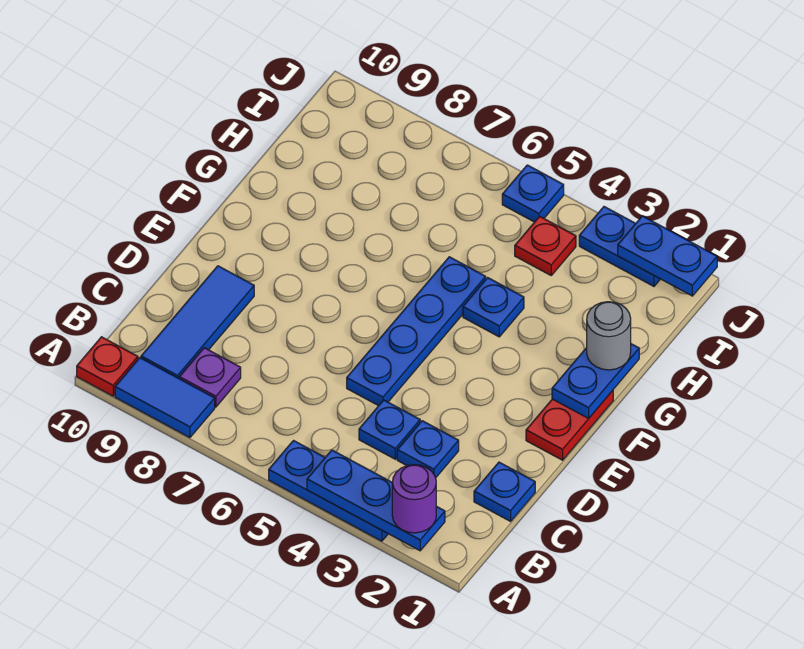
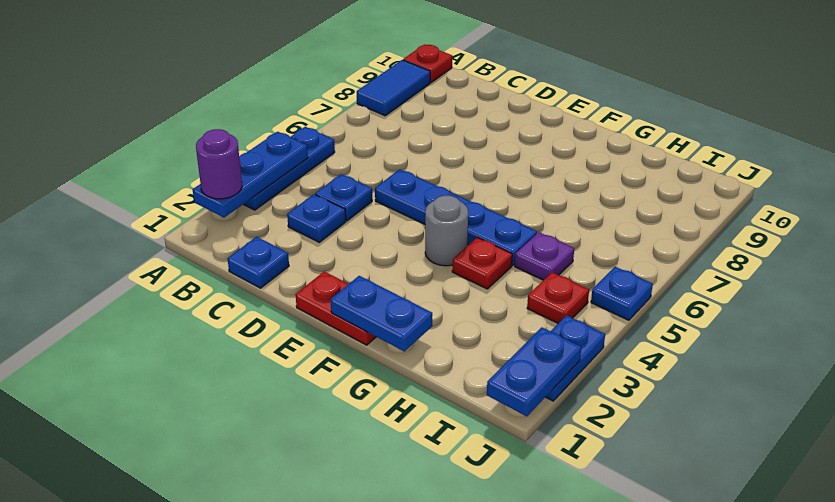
purple plate B8 level 1 -> purple plate H5 level 1
blue tile B9:D9 level 1 -> none
grey round brick G1 level 3 -> grey round brick F4 level 1
blue plate G4 level 1 -> red plate G4 level 1

